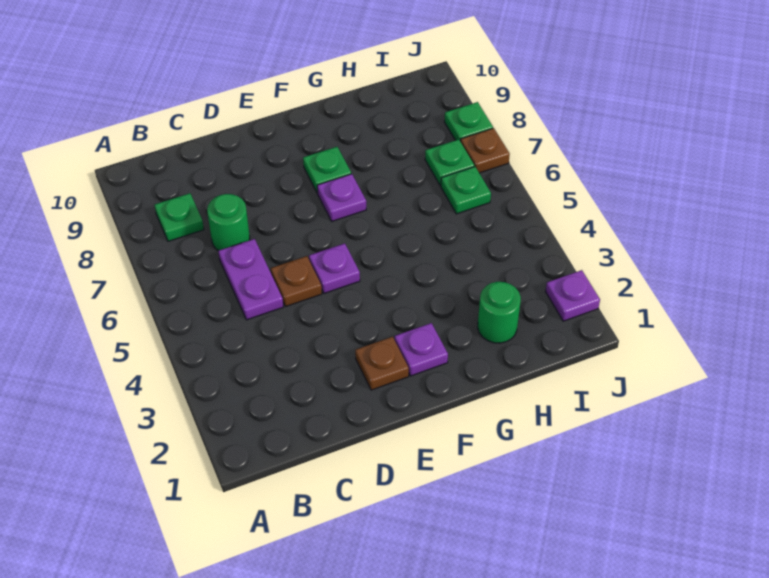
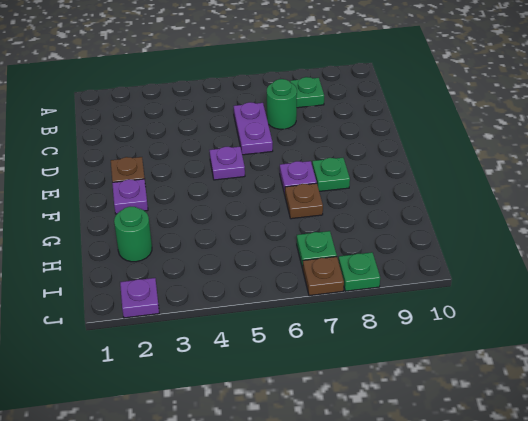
purple plate C5:C6 level 1 -> purple plate C6:D6 level 1
brown plate D5 level 1 -> brown plate G7 level 1
green plate I6 level 1 -> none

